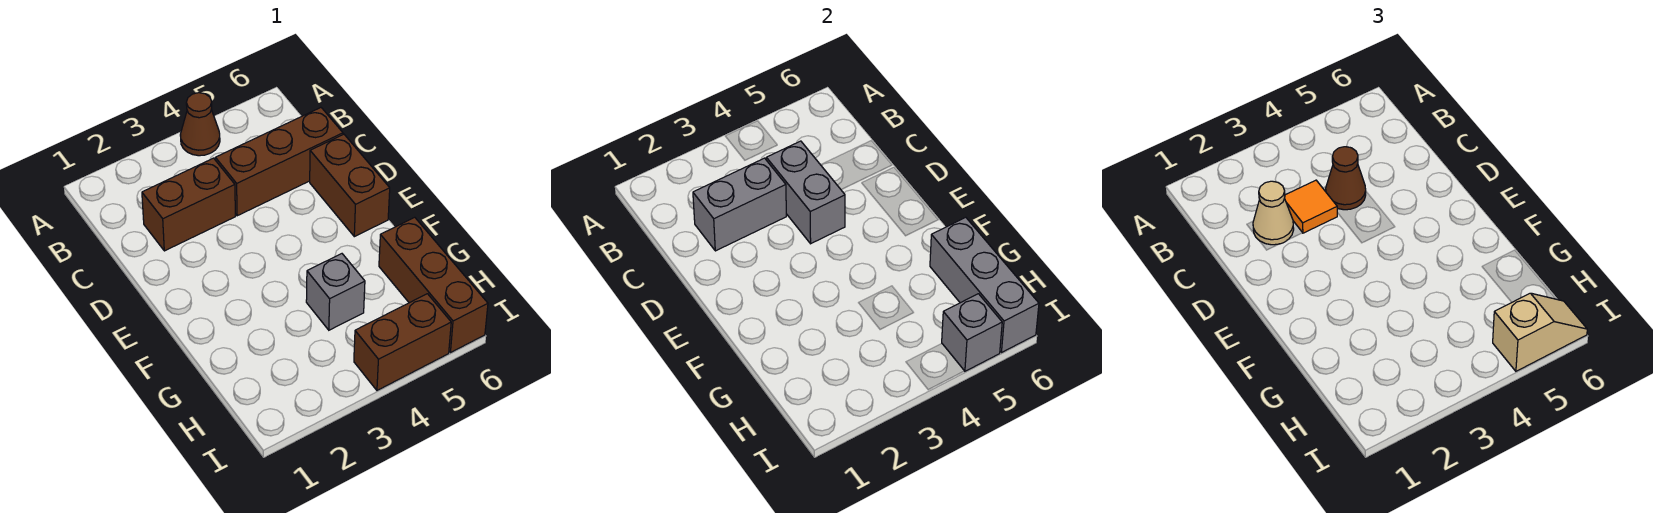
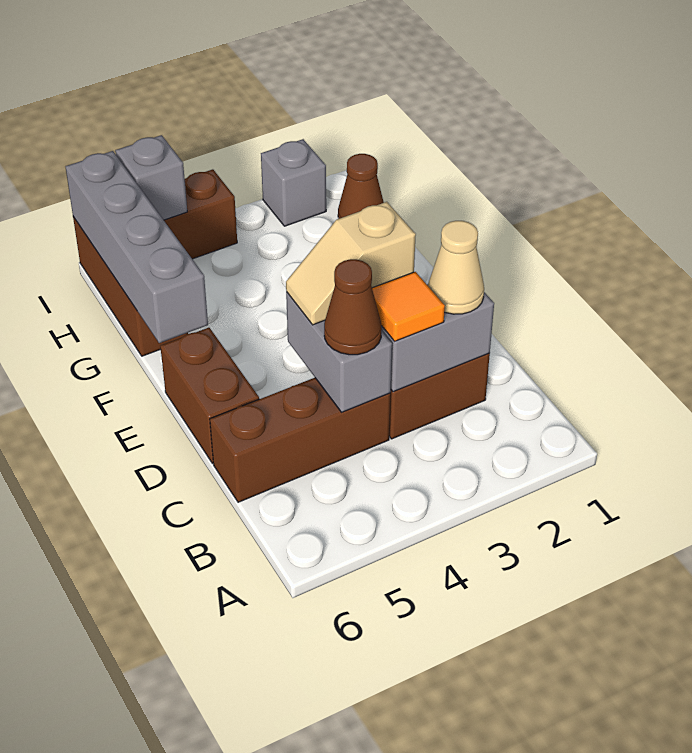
brown cone A4 level 1 -> brown cone H1 level 1
grey brick G4 level 1 -> grey brick I2 level 1
grey brick G6:I6 level 2 -> grey brick F6:I6 level 2
tan slope I5:I6 level 3 top 5 -> tan slope D3:D4 level 3 top 3

